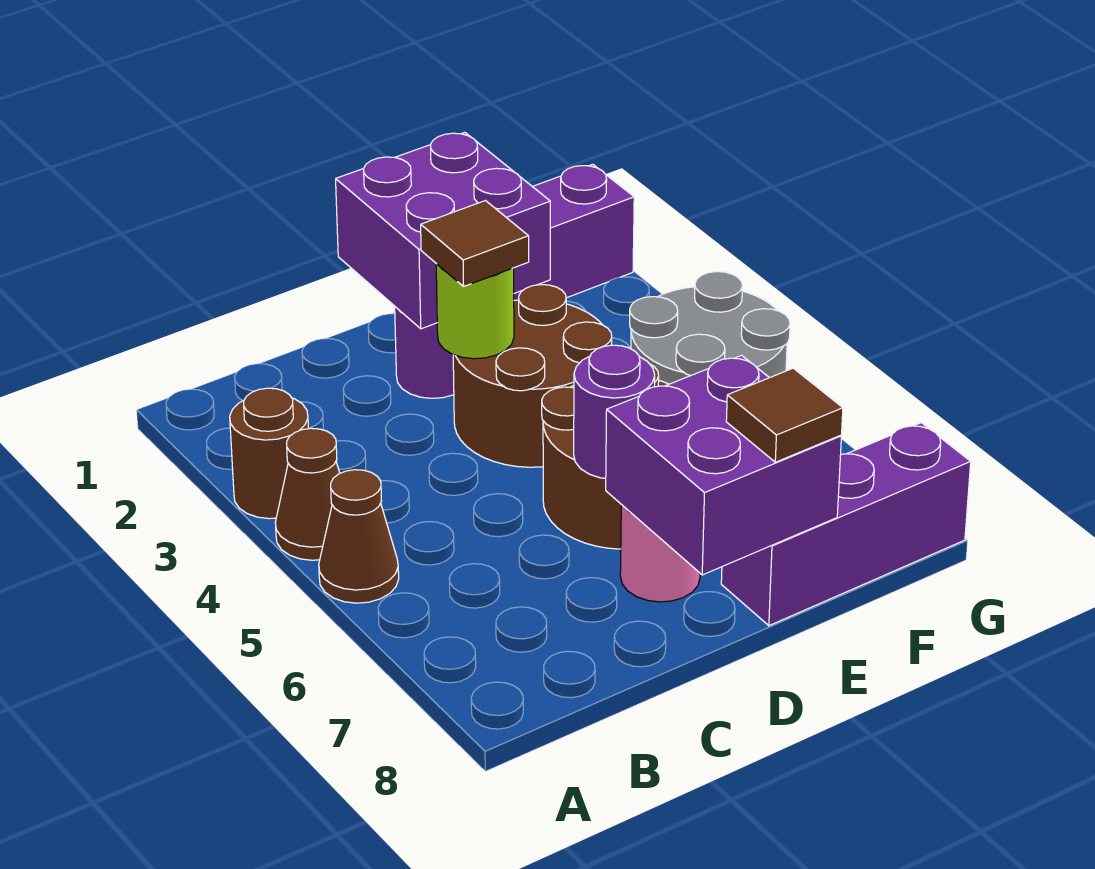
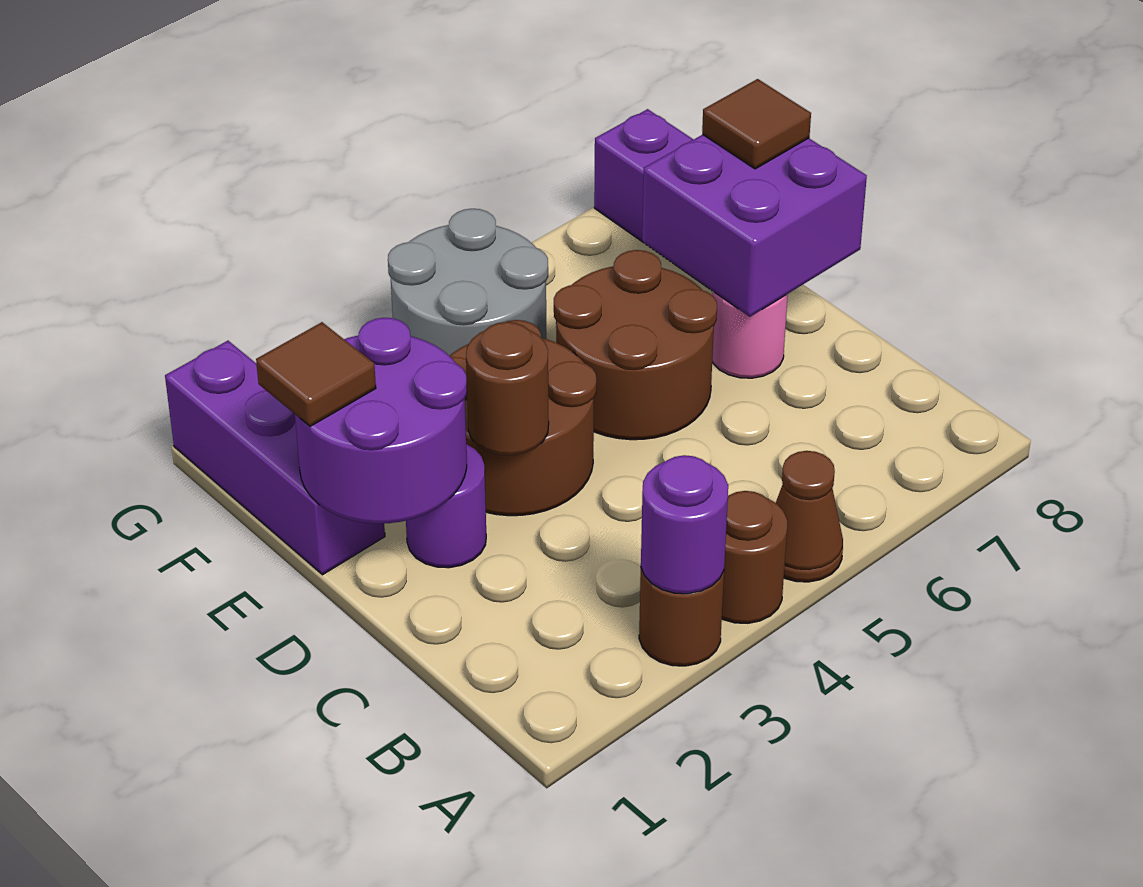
brown cone A4 level 1 -> brown round brick A4 level 1
purple brick D1:E2 level 2 -> purple round brick D1:E2 level 2
lime round brick D3 level 2 -> brown round brick D3 level 2
brown tile D3 level 3 -> brown tile E1 level 3
purple round brick D6 level 2 -> purple round brick A3 level 2

